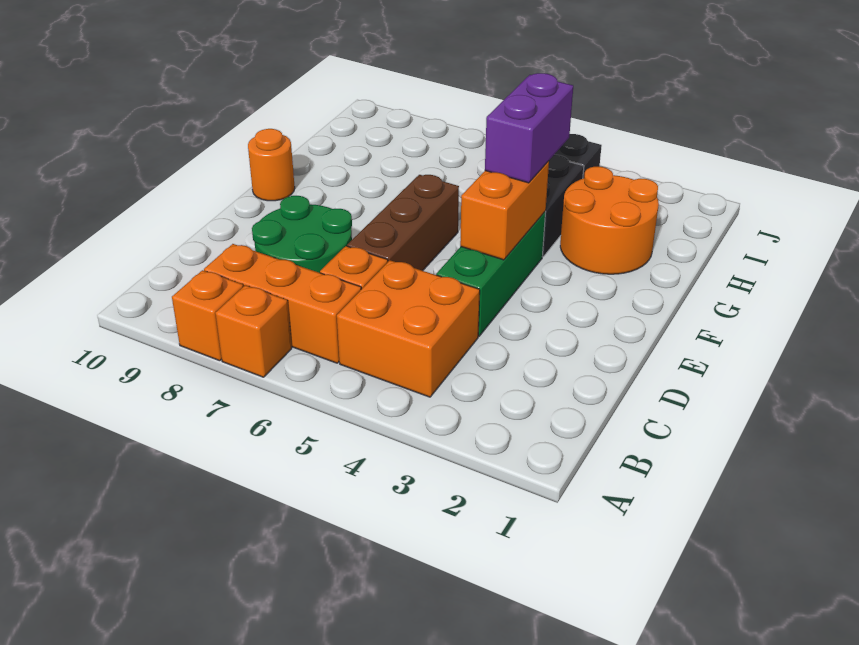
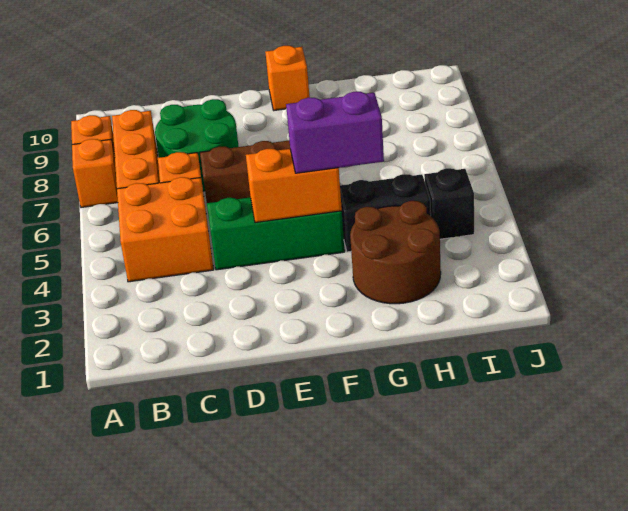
orange round brick F10 level 1 -> orange brick F10 level 1
orange round brick G2:H3 level 1 -> brown round brick G2:H3 level 1

